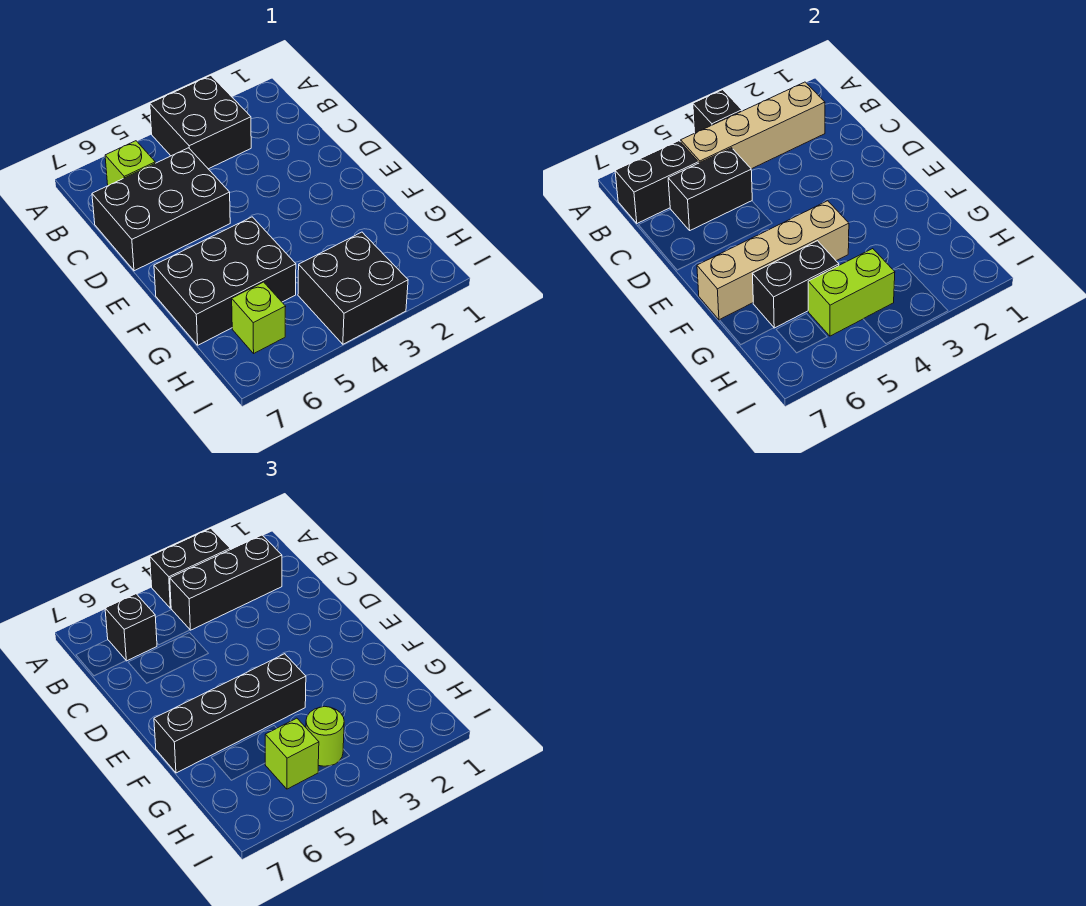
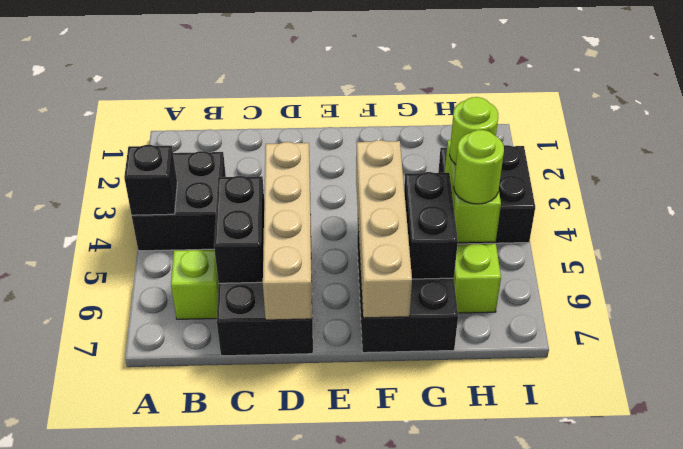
black brick A3:A4 level 3 -> none
tan brick B2:B5 level 2 -> tan brick D4:D7 level 2
black brick B2:B4 level 3 -> none
black brick B6:B7 level 2 -> none
black brick B6 level 3 -> none
black brick F4:F7 level 3 -> none
lime brick H5 level 3 -> lime round brick H5 level 3

